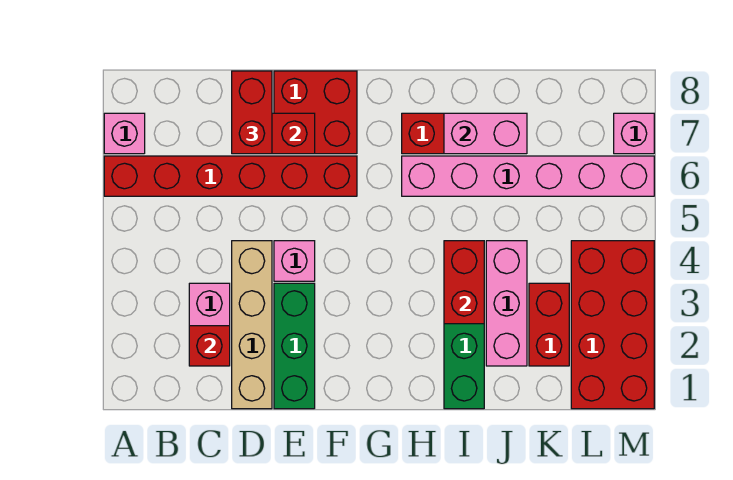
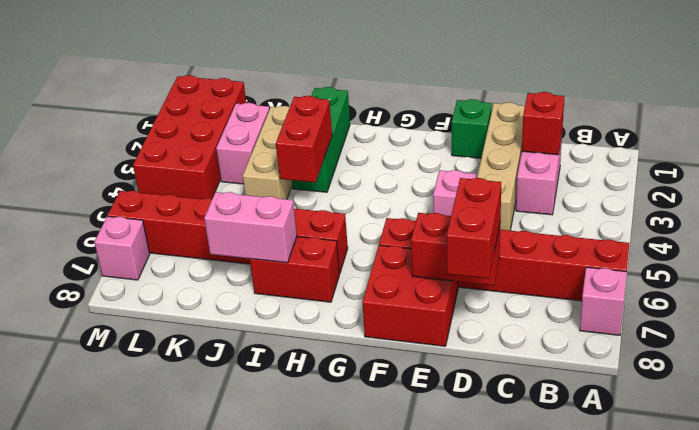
green brick E1:E3 level 1 -> green brick E1 level 1
pink brick H6:M6 level 1 -> red brick H6:M6 level 1
pink brick J2:J4 level 1 -> tan brick J2:J4 level 1
red brick K2:K3 level 1 -> pink brick K2:K3 level 1

